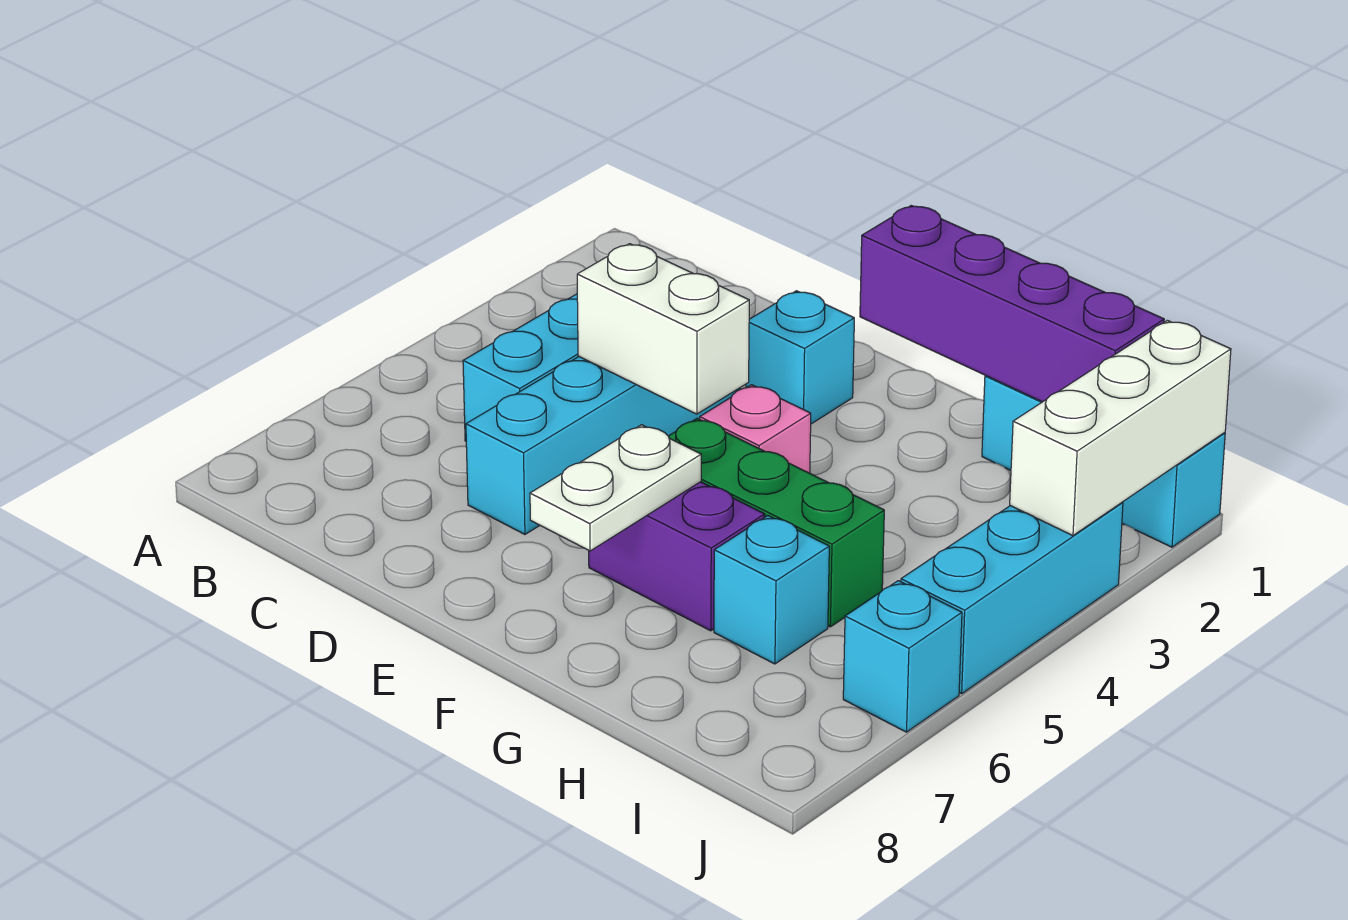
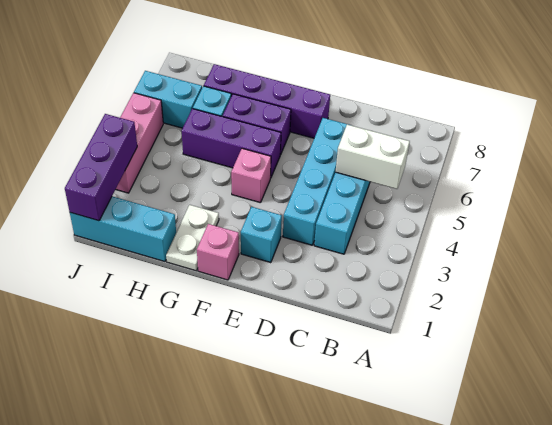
white brick D4:E4 level 2 -> white brick B5:C5 level 2
none -> pink brick F1 level 1
purple brick F1:I1 level 2 -> purple brick E7:H7 level 1
green brick F5:H5 level 1 -> purple brick F5:H5 level 1
white plate F6:F7 level 2 -> white plate G1:G2 level 1
white brick J1:J3 level 2 -> purple brick J1:J3 level 2
cyan brick J3:J5 level 1 -> pink brick J3:J5 level 1
cyan brick J6 level 1 -> cyan brick I6:J6 level 1

